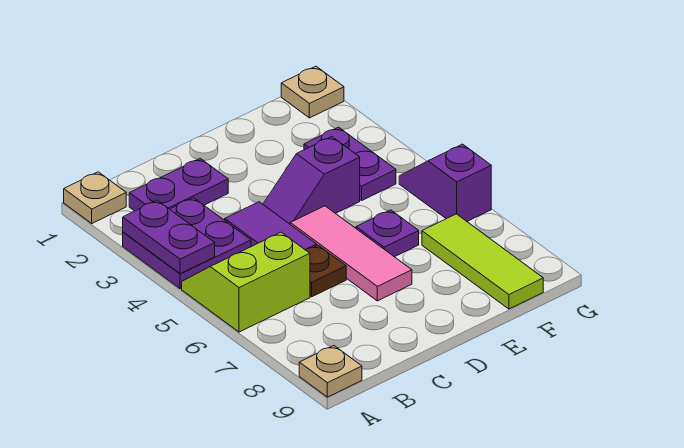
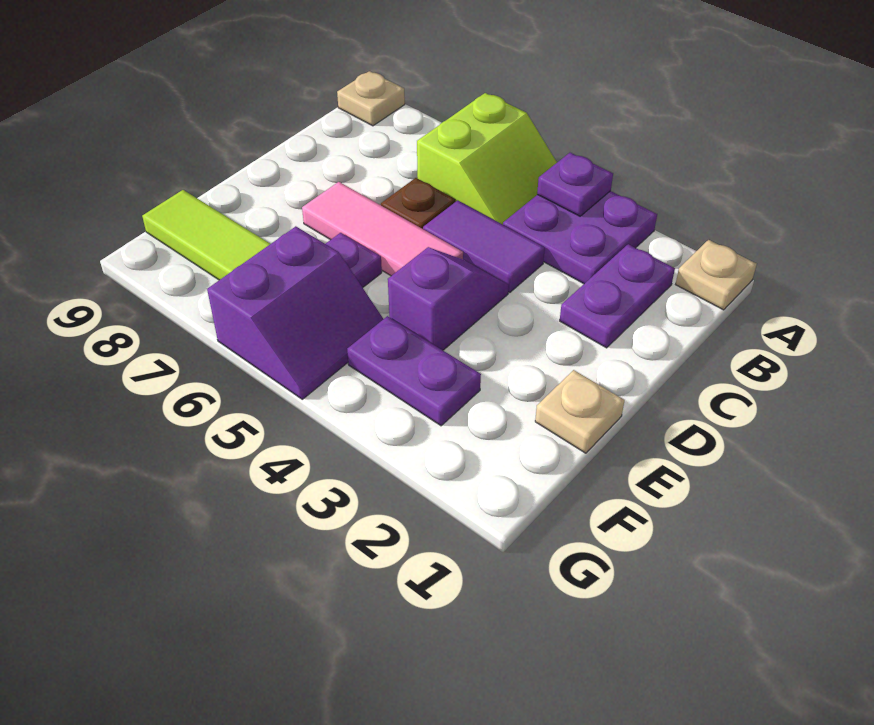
purple plate A3:A4 level 2 -> purple plate A4 level 2
tan plate G1 level 1 -> tan plate E1 level 1
purple slope G5:G6 level 1 top 6 -> purple slope F5:G6 level 1 top 6

